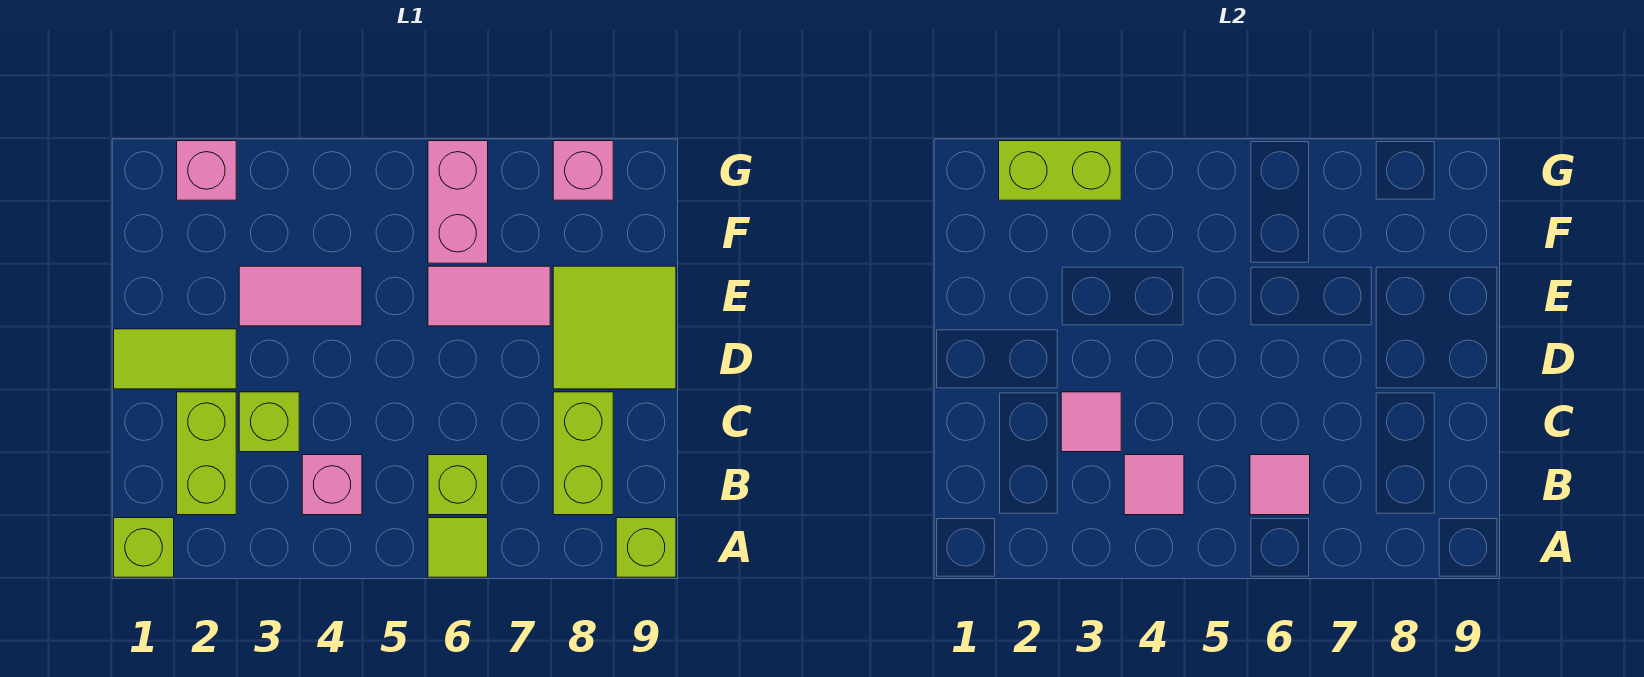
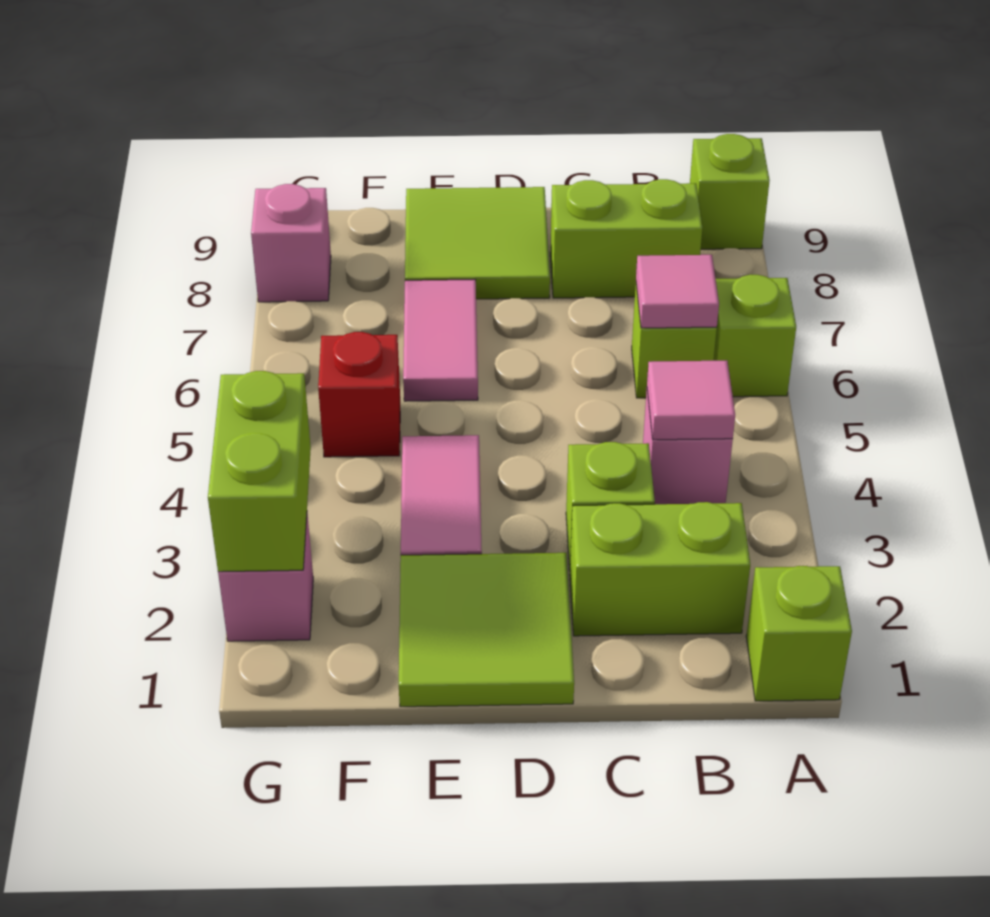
lime tile A6 level 1 -> lime brick A6 level 1
pink tile C3 level 2 -> none
lime tile D1:D2 level 1 -> lime tile D1:E2 level 1
none -> red brick F5 level 1
pink brick F6:G6 level 1 -> none

